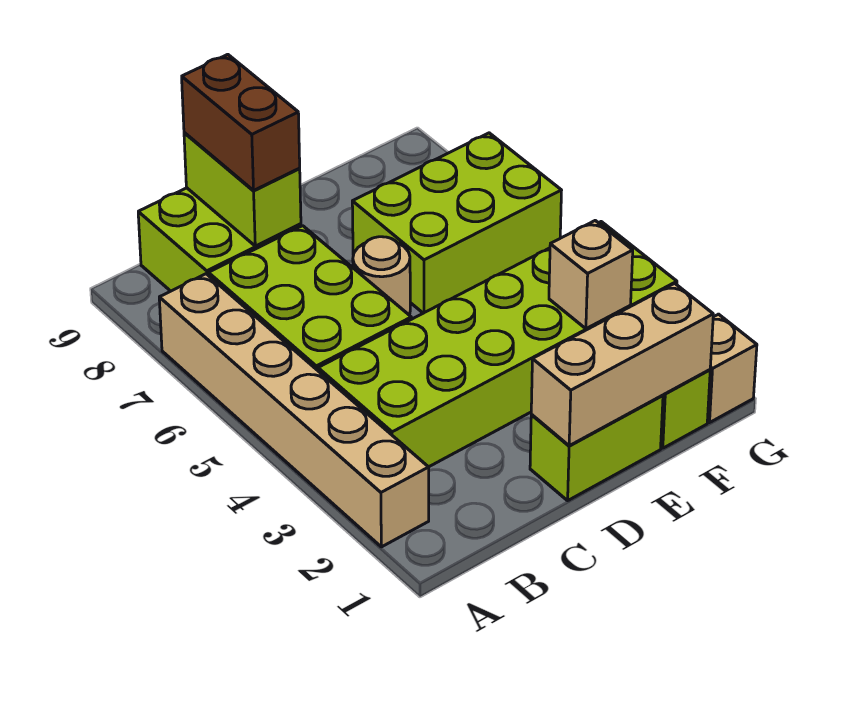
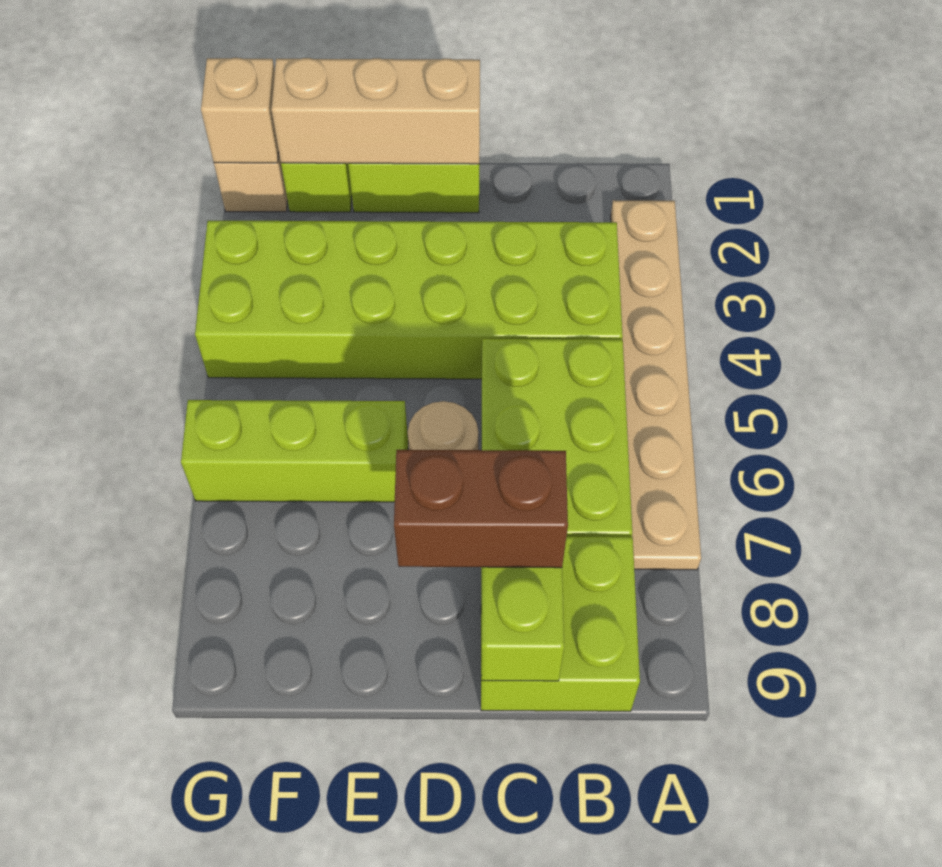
tan brick A2:A7 level 1 -> tan plate A2:A7 level 1
brown brick C8:C9 level 3 -> brown brick C8:D8 level 3
lime brick E6:G7 level 1 -> lime brick E6:G6 level 1
tan brick F3 level 2 -> tan brick G1 level 2

